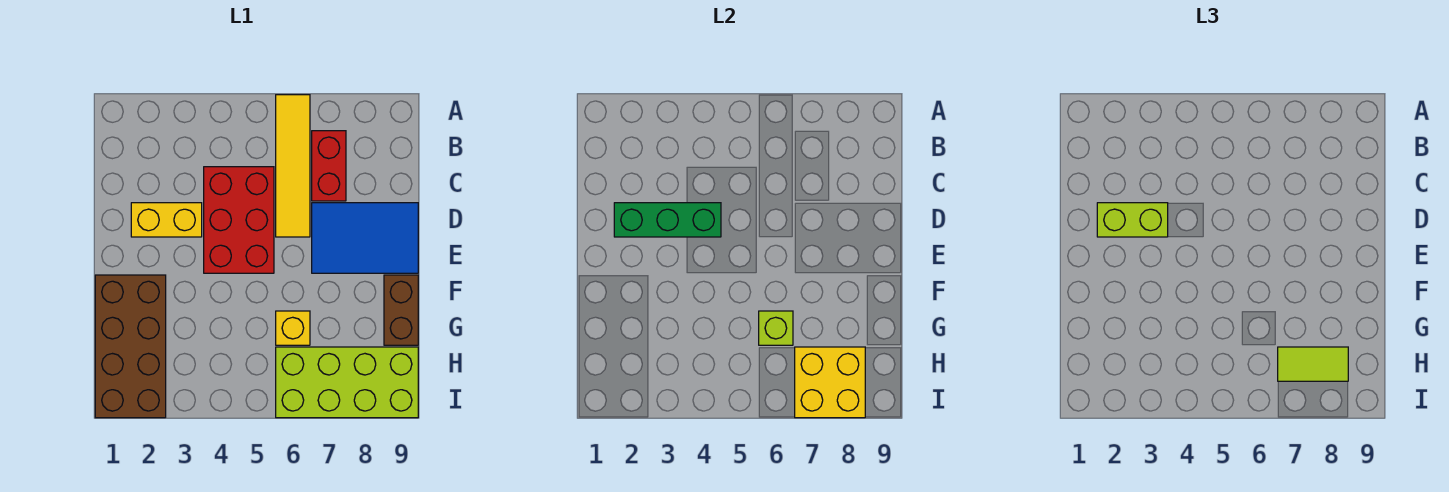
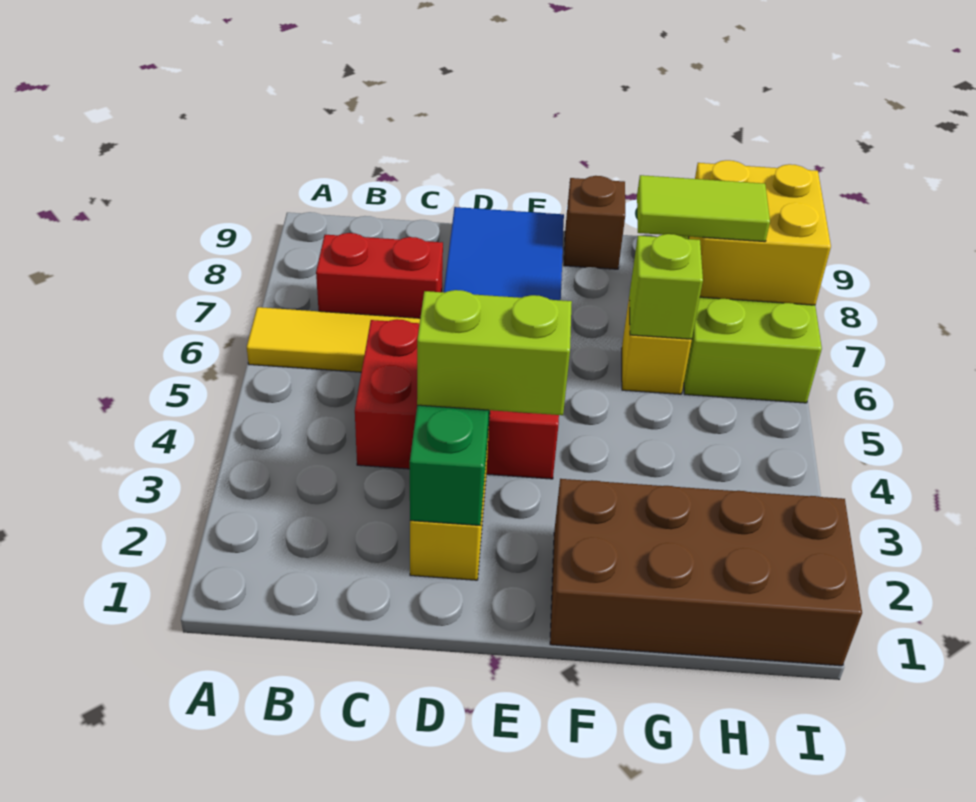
lime brick D2:D3 level 3 -> lime brick D3:E3 level 3
brown brick F9:G9 level 1 -> brown brick F9 level 1
lime tile H7:H8 level 3 -> lime tile G7:H7 level 3

